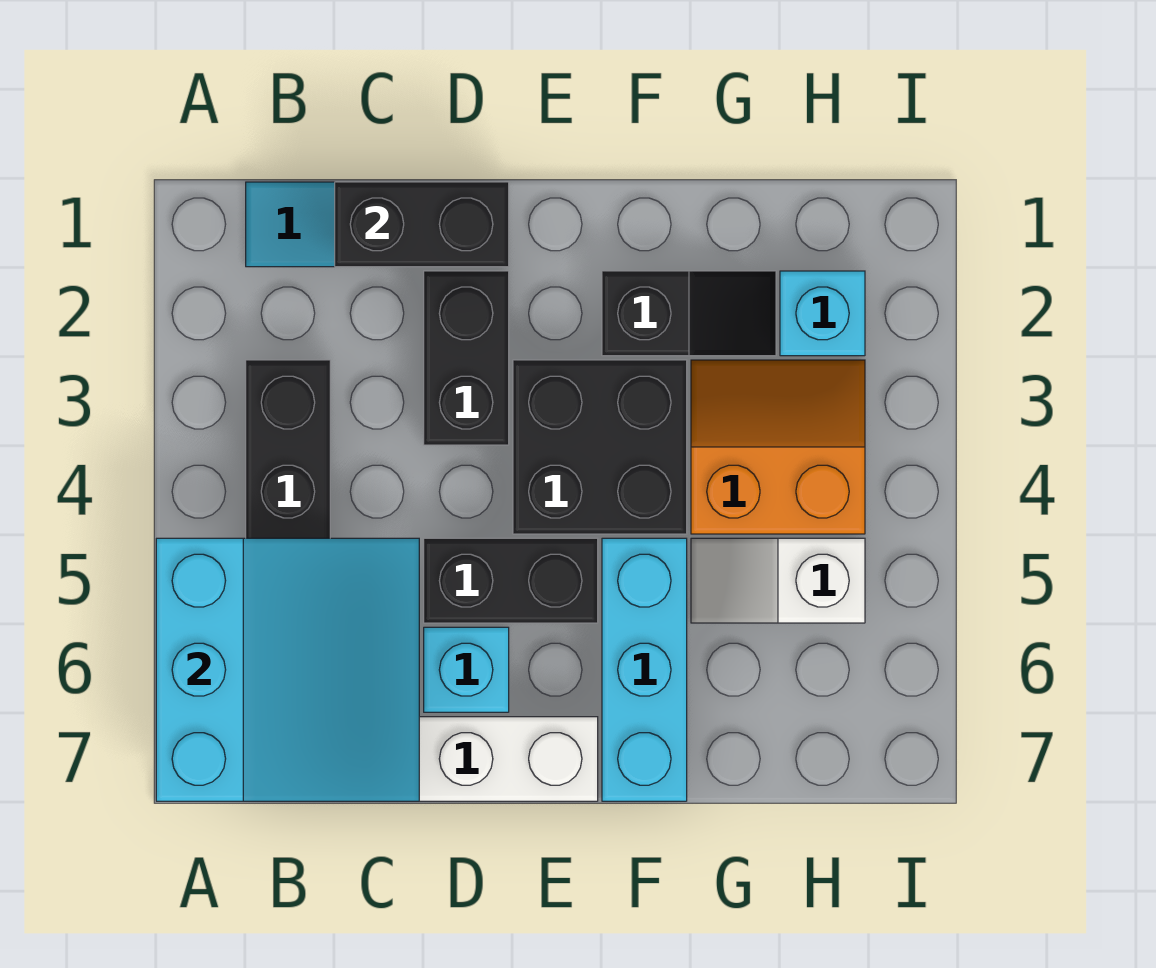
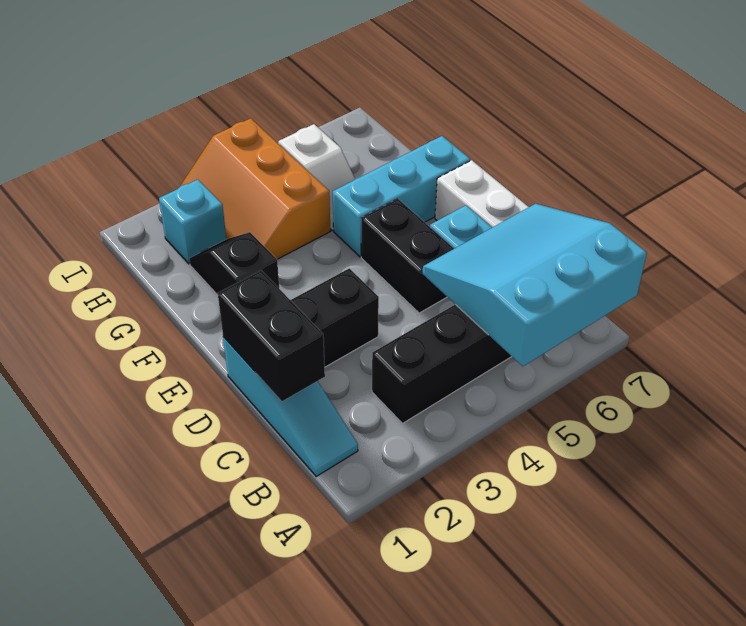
black brick E3:F4 level 1 -> none
orange slope G3:H4 level 1 top 4 -> orange slope G3:I4 level 1 top 4

